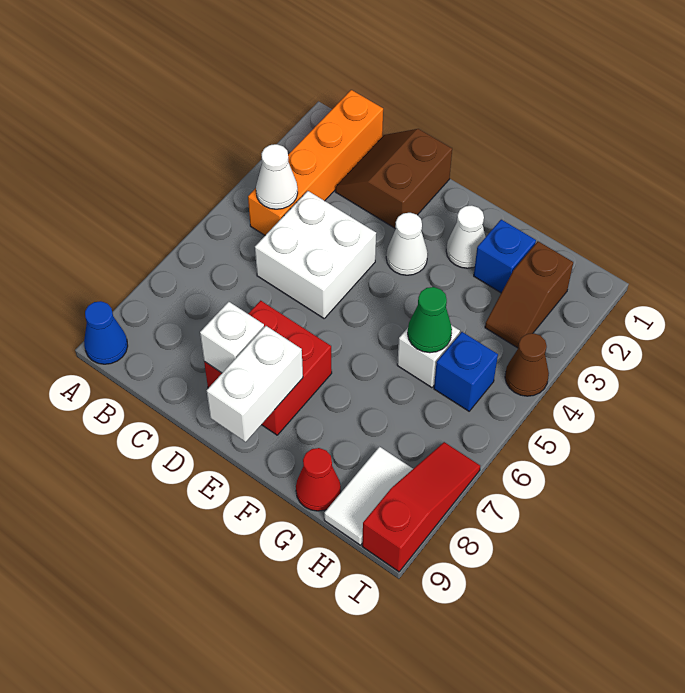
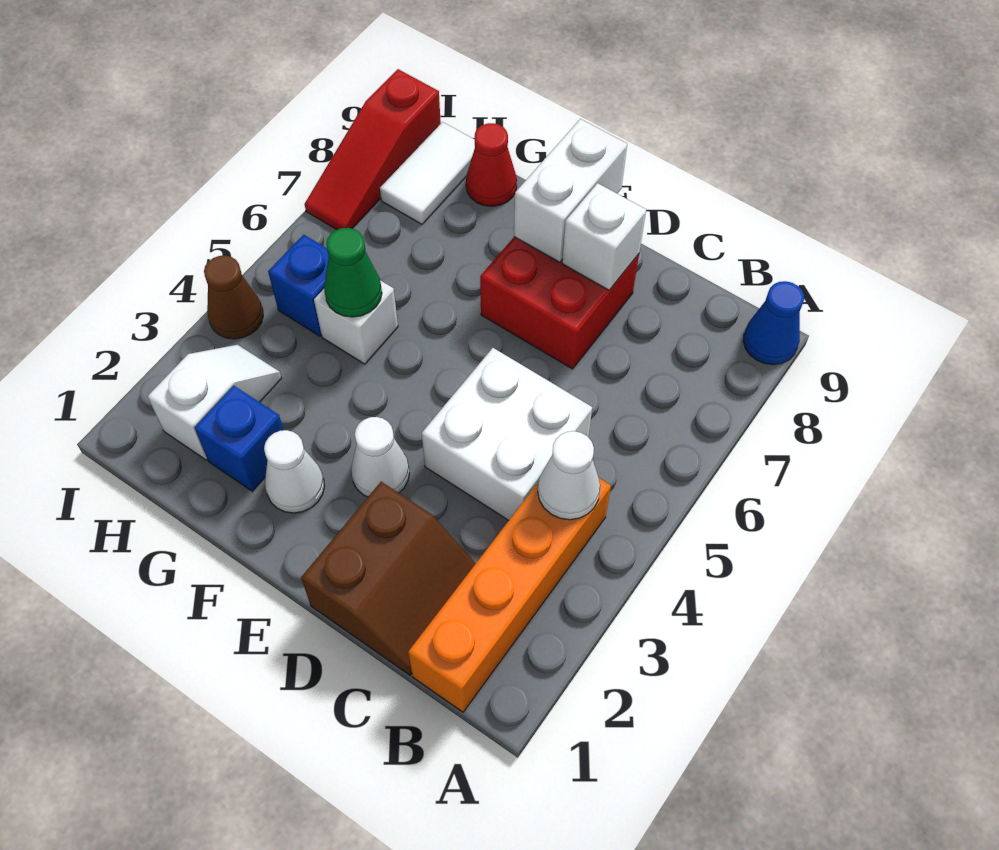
brown slope H2:H3 level 1 top 2 -> white slope H2:H3 level 1 top 2

